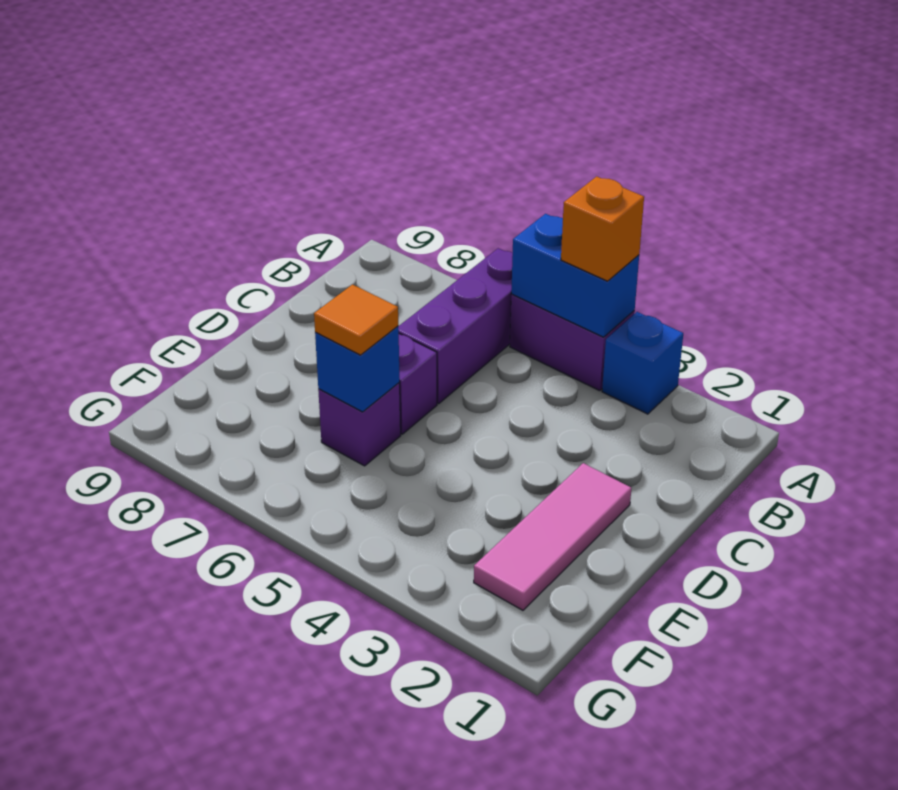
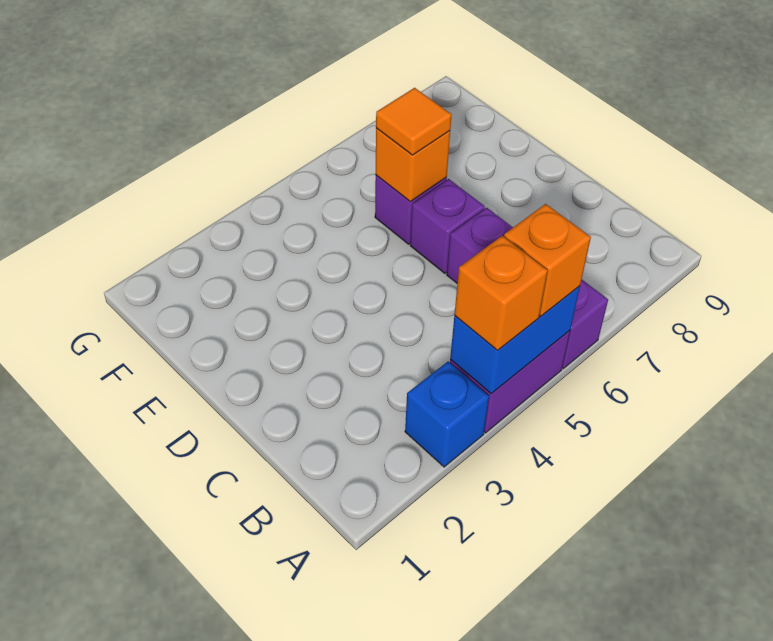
none -> orange brick A5 level 3
pink tile D2:F2 level 1 -> none
blue brick E6 level 2 -> orange brick E6 level 2

